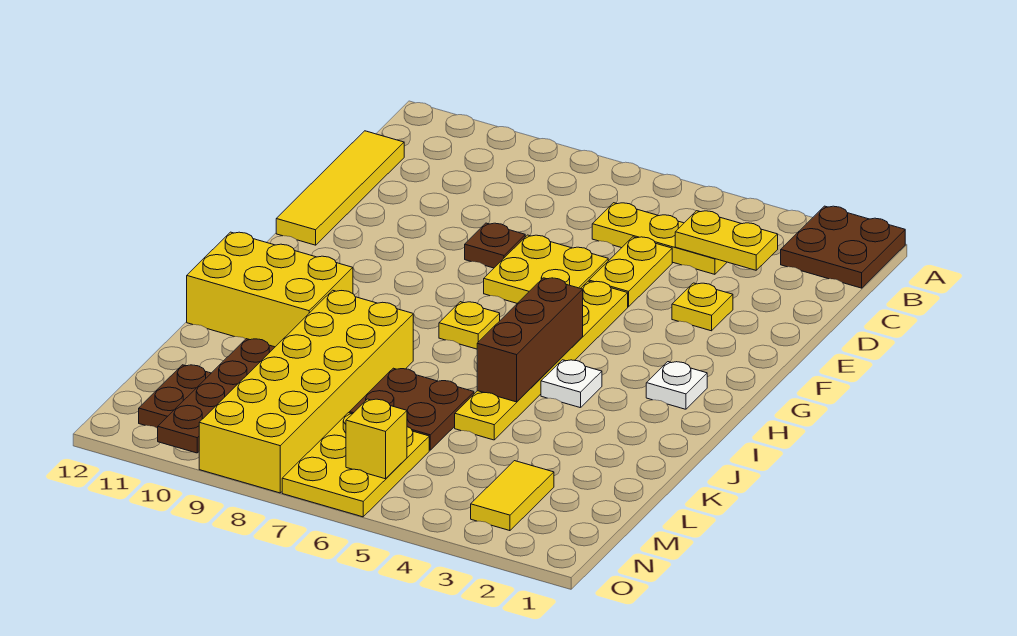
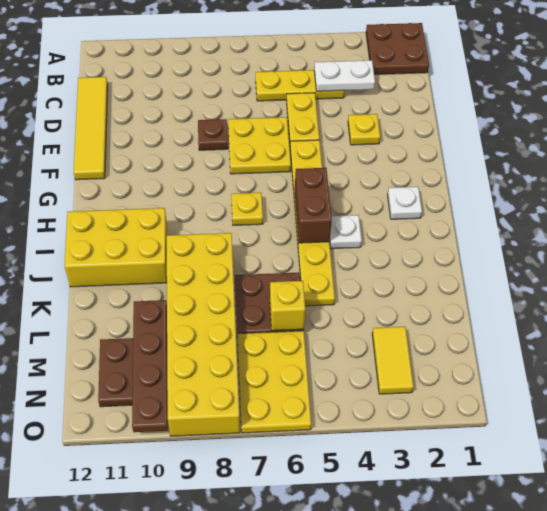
yellow plate C3:C4 level 2 -> white plate C3:C4 level 2
brown brick H5:J5 level 2 -> brown brick H5:I5 level 2
yellow brick N6 level 2 -> yellow brick L6 level 2

